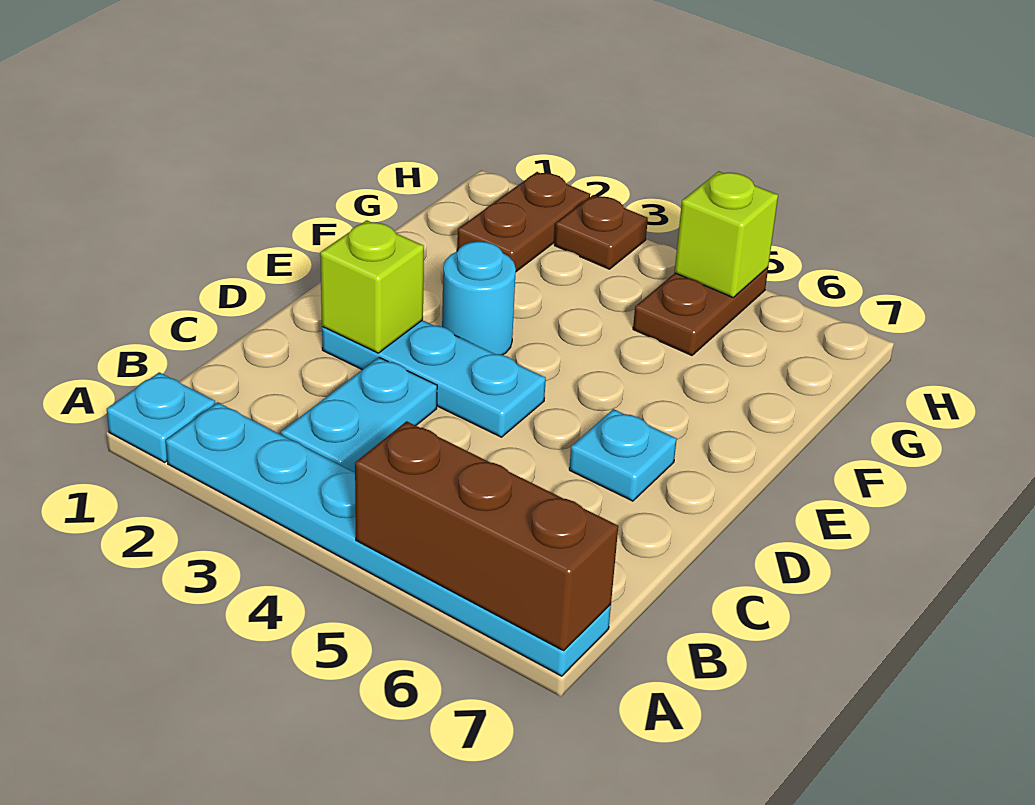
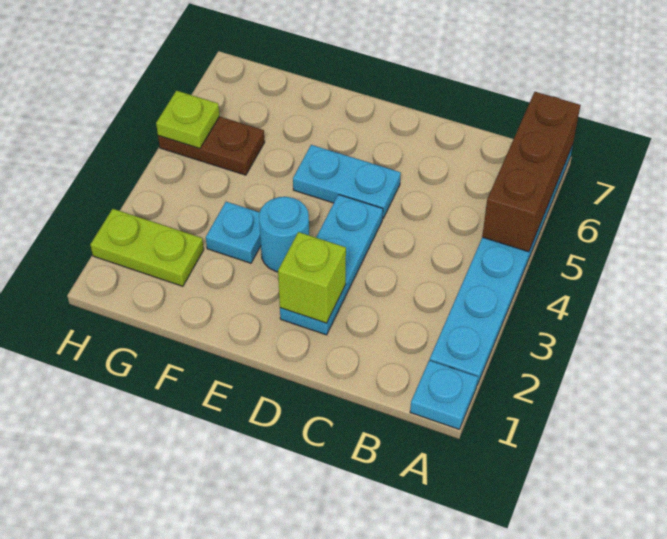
cyan plate B3:C3 level 1 -> cyan plate D5:E5 level 1
cyan plate D6 level 1 -> cyan plate F3 level 1
brown plate G2:H2 level 1 -> lime plate G2:H2 level 1
brown plate H3 level 1 -> none
lime brick H5 level 2 -> lime plate H5 level 2

